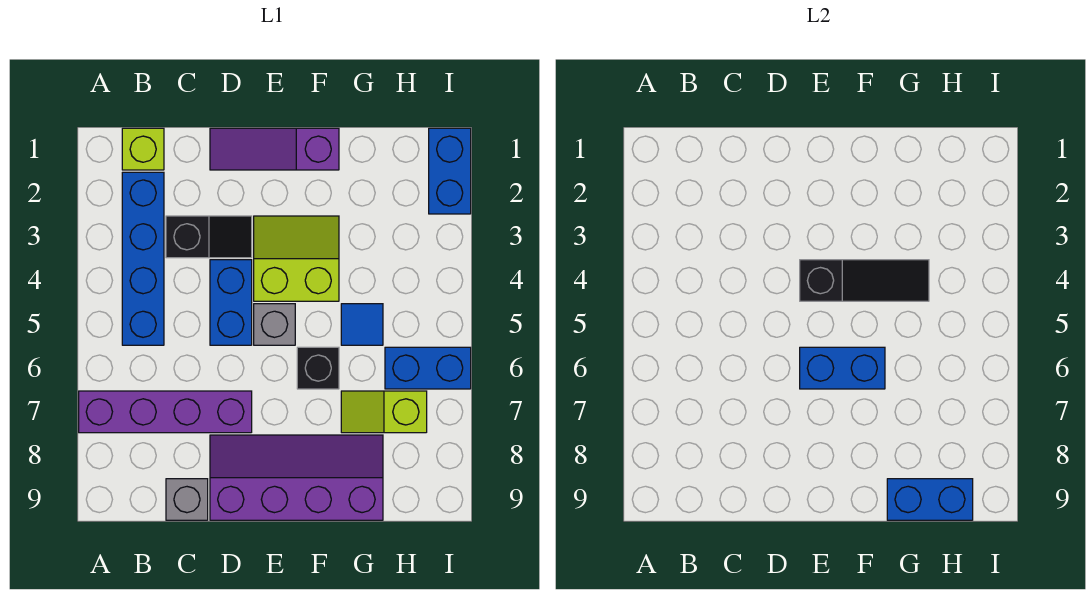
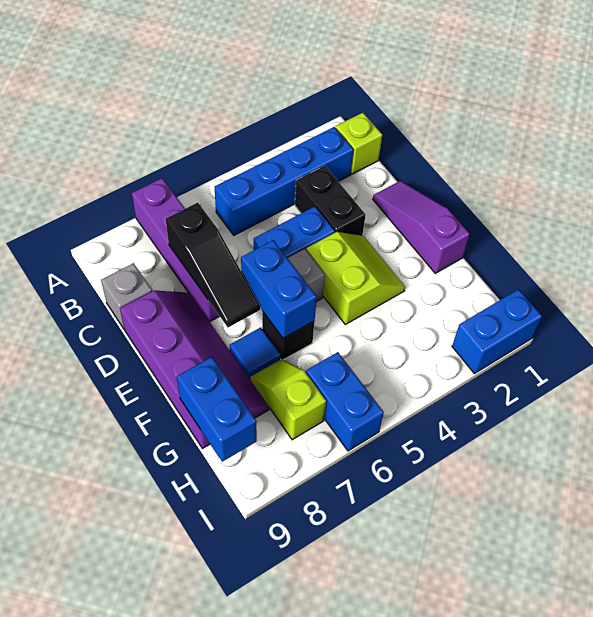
black slope C3:D3 level 1 top C -> black brick C3:D3 level 1
black slope E4:G4 level 2 top E -> black slope C7:E7 level 2 top C
blue tile G5 level 1 -> blue tile F7 level 1

